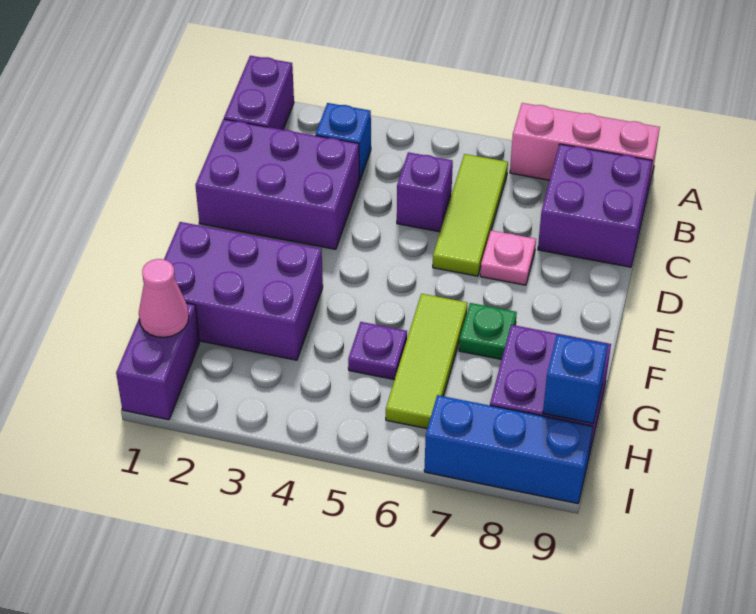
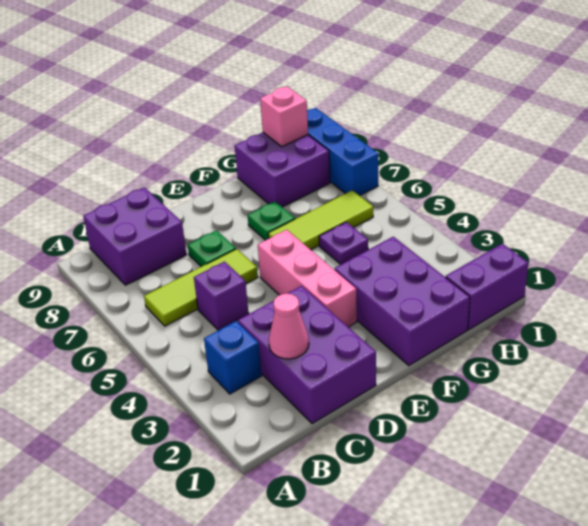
purple brick A1:B1 level 1 -> none
pink brick A7:A9 level 1 -> pink brick E3:E5 level 1
pink plate D7 level 1 -> green plate D7 level 1
pink cone H1 level 2 -> pink cone C2 level 2
blue brick H9 level 2 -> pink brick H9 level 2

